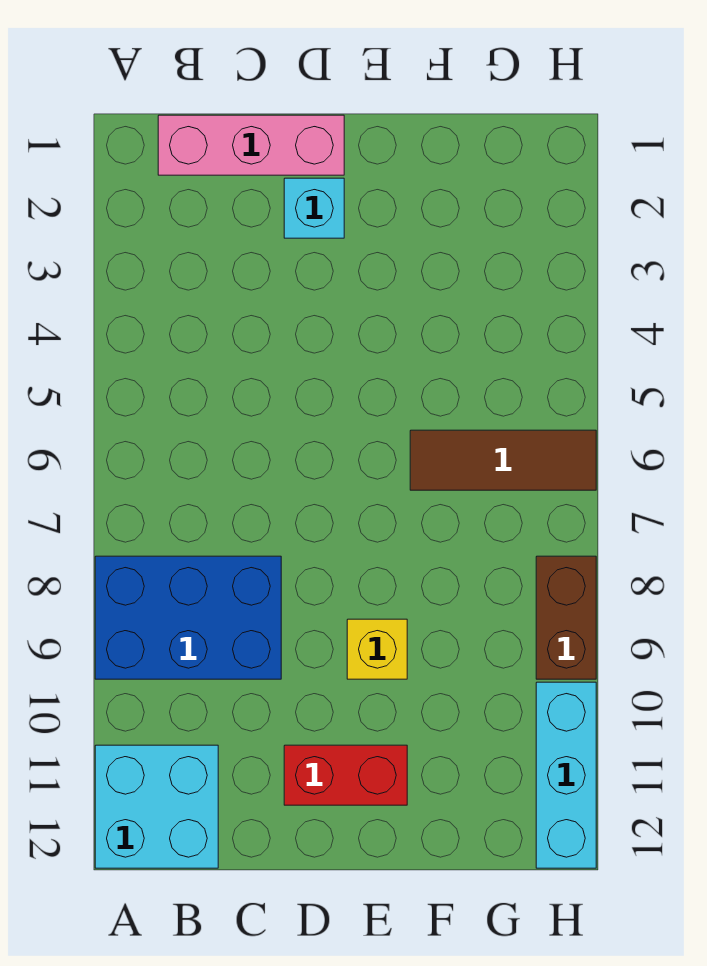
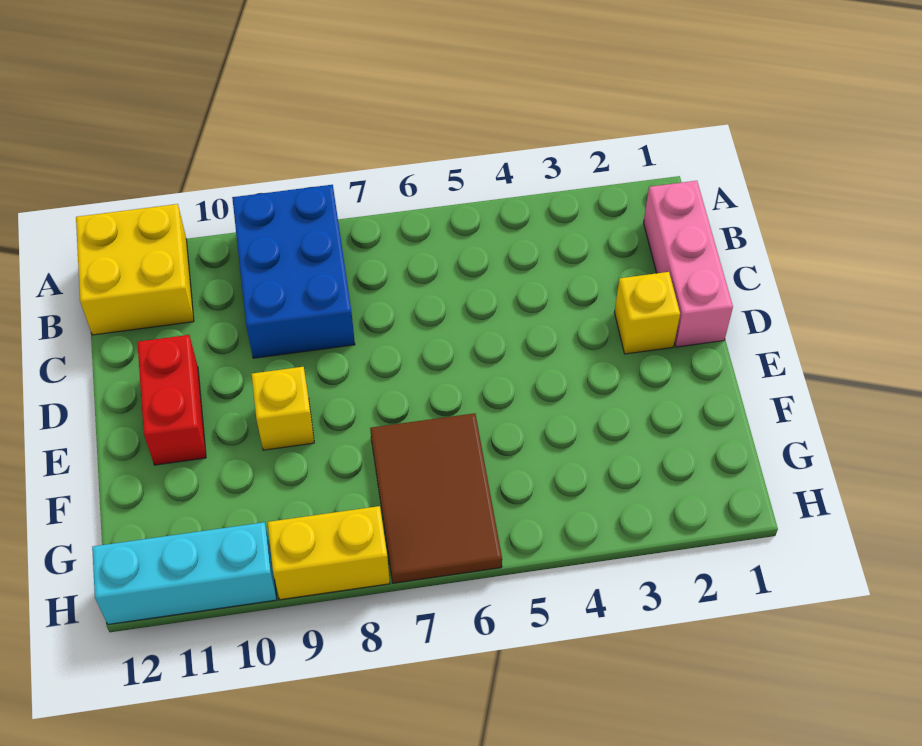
cyan brick A11:B12 level 1 -> yellow brick A11:B12 level 1
cyan brick D2 level 1 -> yellow brick D2 level 1
brown tile F6:H6 level 1 -> brown tile F6:H7 level 1
brown brick H8:H9 level 1 -> yellow brick H8:H9 level 1

